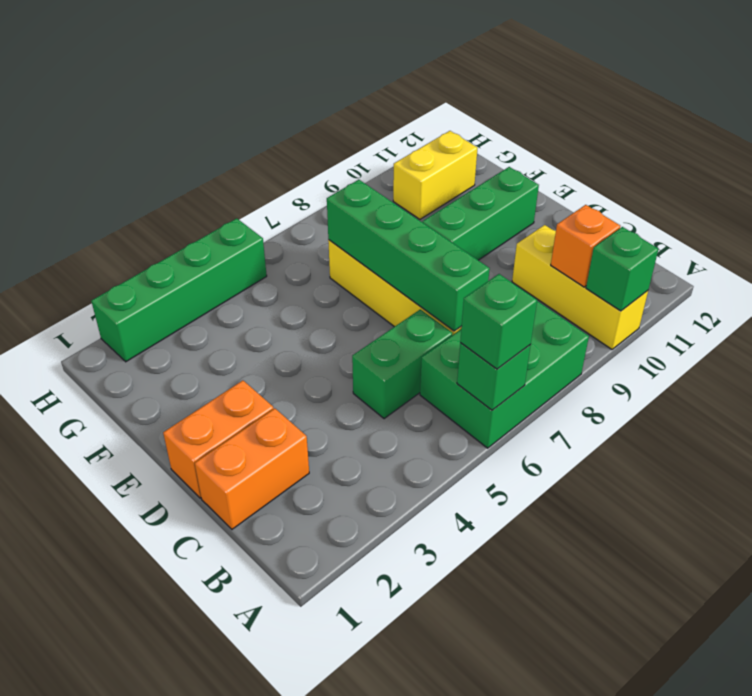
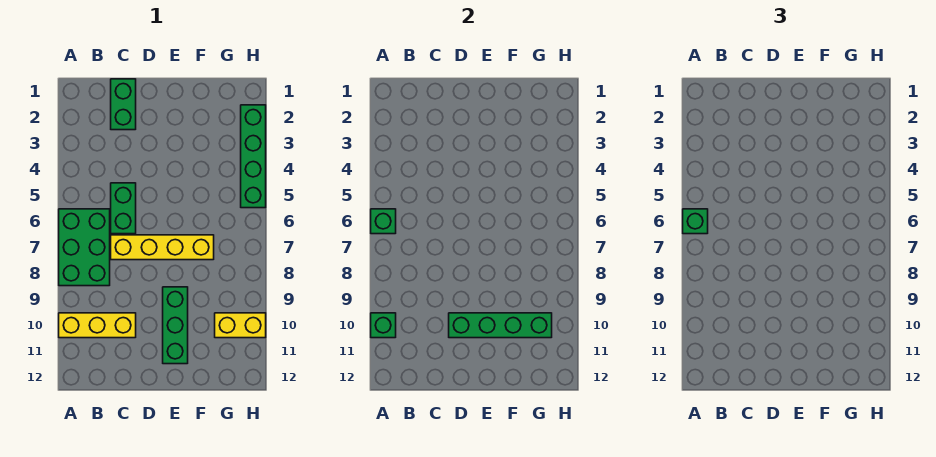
orange brick B10 level 2 -> none
orange brick C1:C2 level 1 -> green brick C1:C2 level 1
green brick C7:F7 level 2 -> green brick D10:G10 level 2
orange brick D1:D2 level 1 -> none
yellow brick G10:G11 level 1 -> yellow brick G10:H10 level 1

